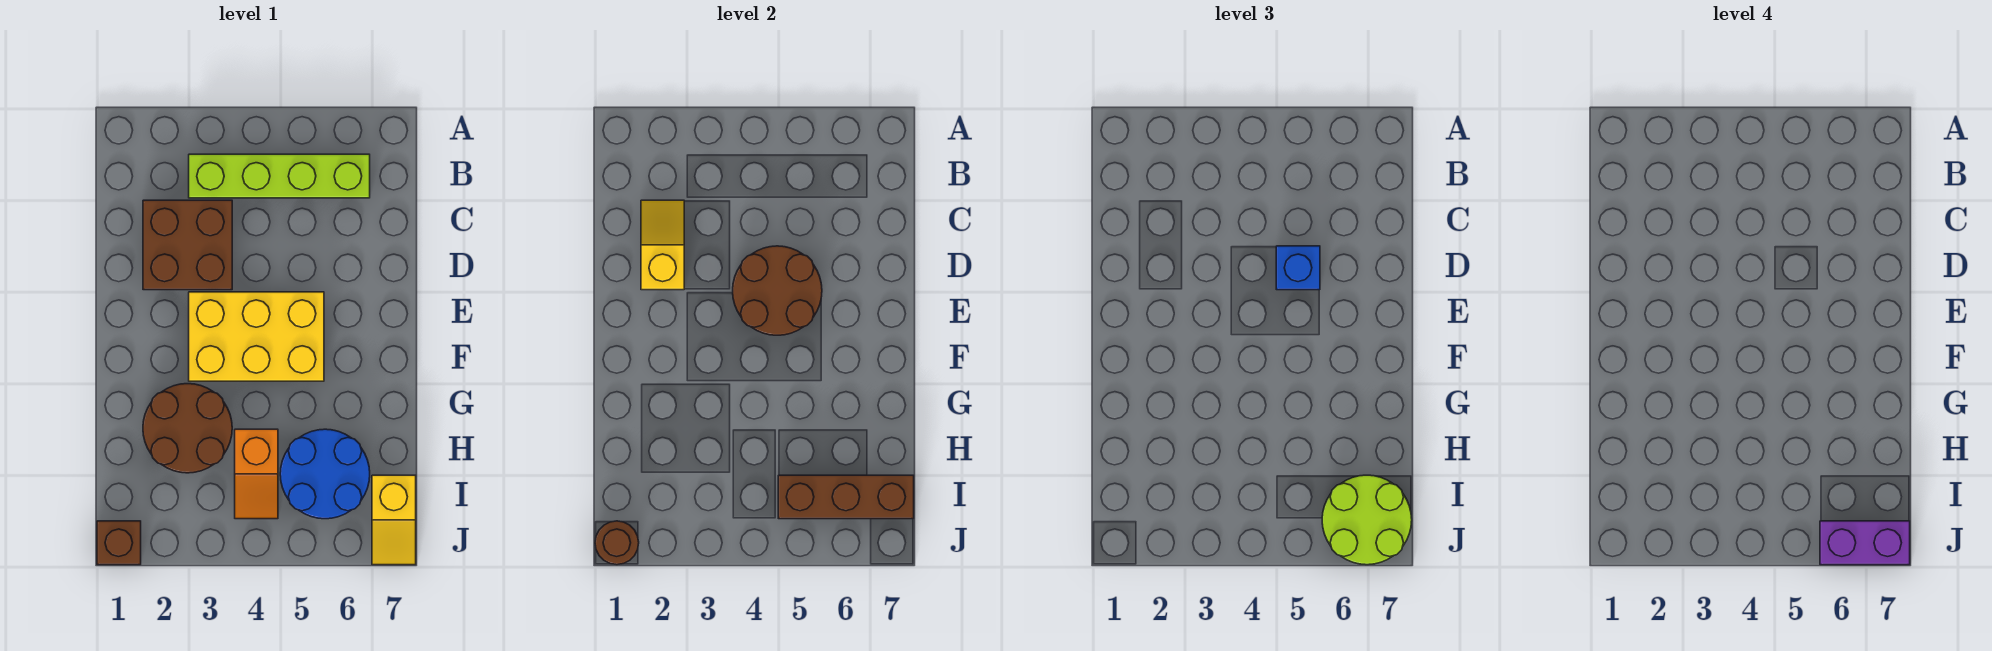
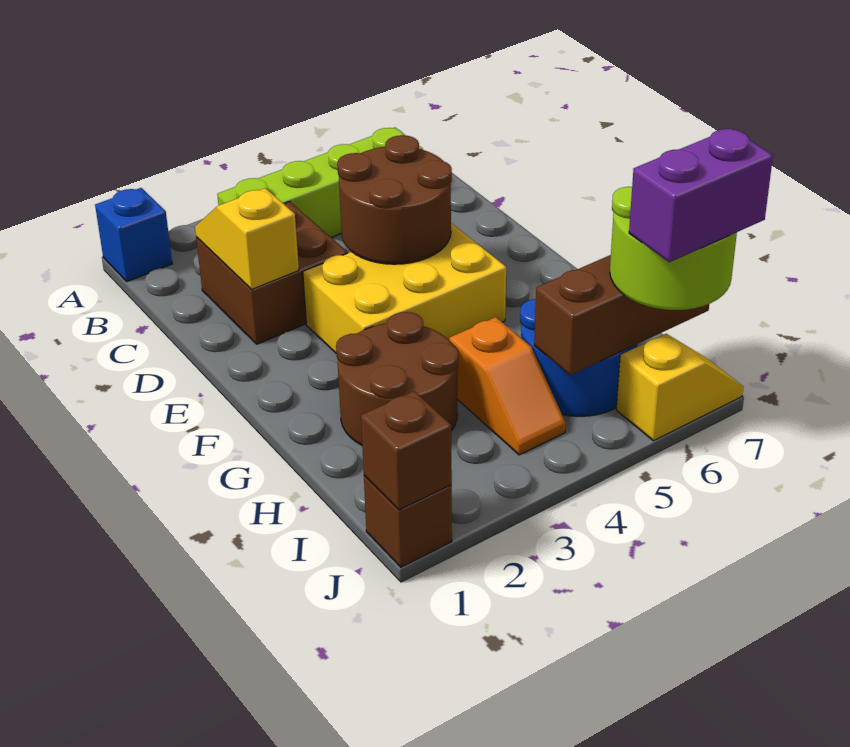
blue brick D5 level 3 -> blue brick A1 level 1
yellow slope I7:J7 level 1 top I -> yellow slope J6:J7 level 1 top 6
brown round brick J1 level 2 -> brown brick J1 level 2

